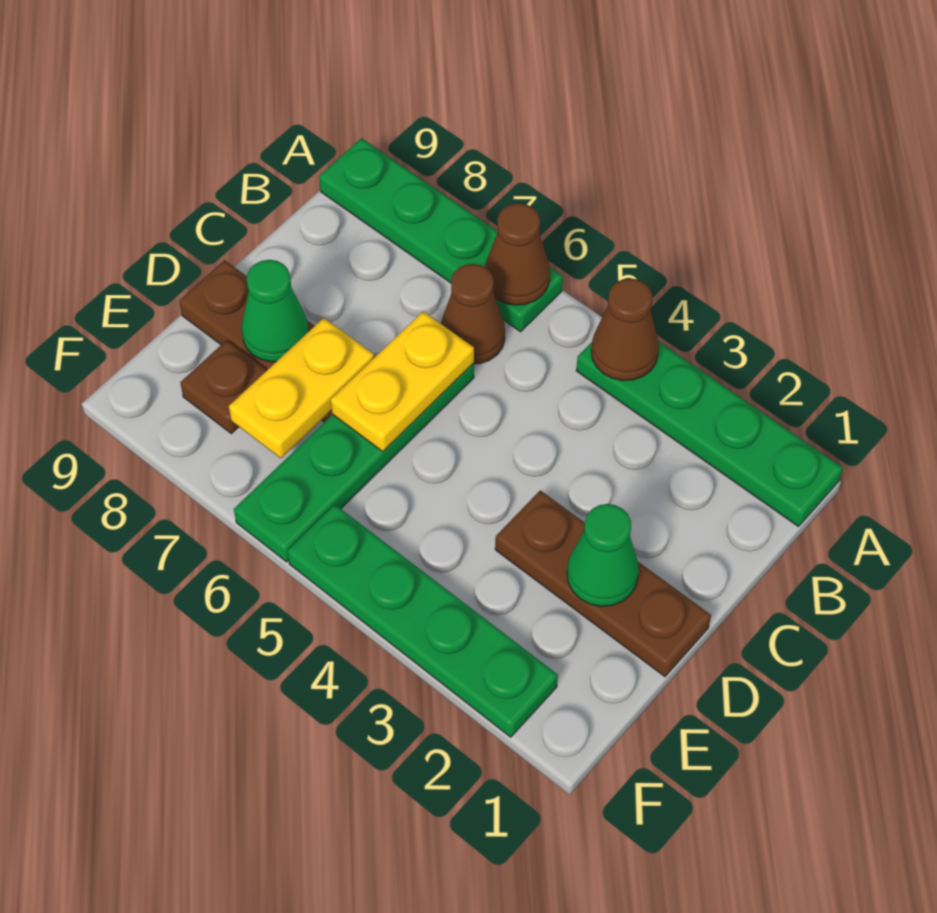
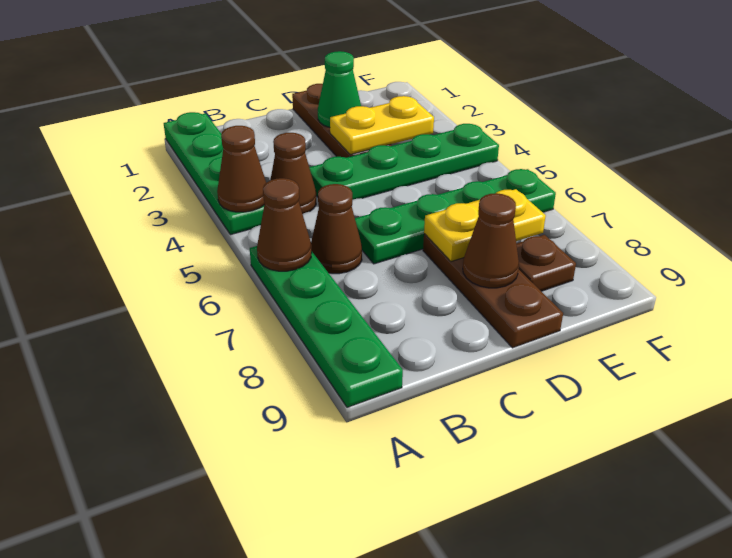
none -> brown cone B4 level 1
yellow plate C6:D6 level 2 -> yellow plate D3:E3 level 2
green cone D8 level 2 -> brown cone D8 level 2
green plate F2:F5 level 1 -> green plate C4:F4 level 1

